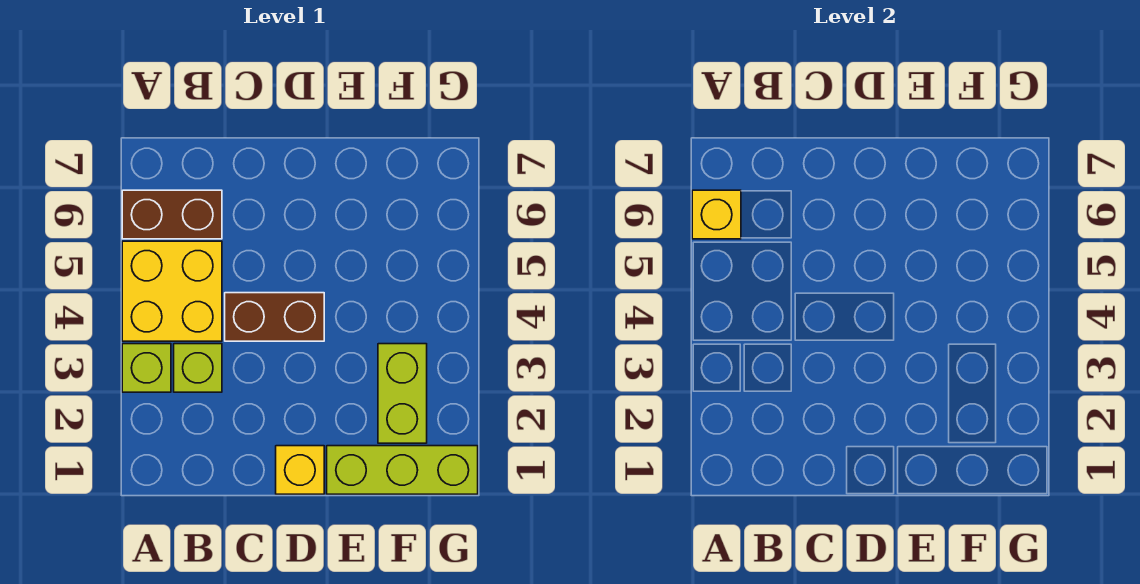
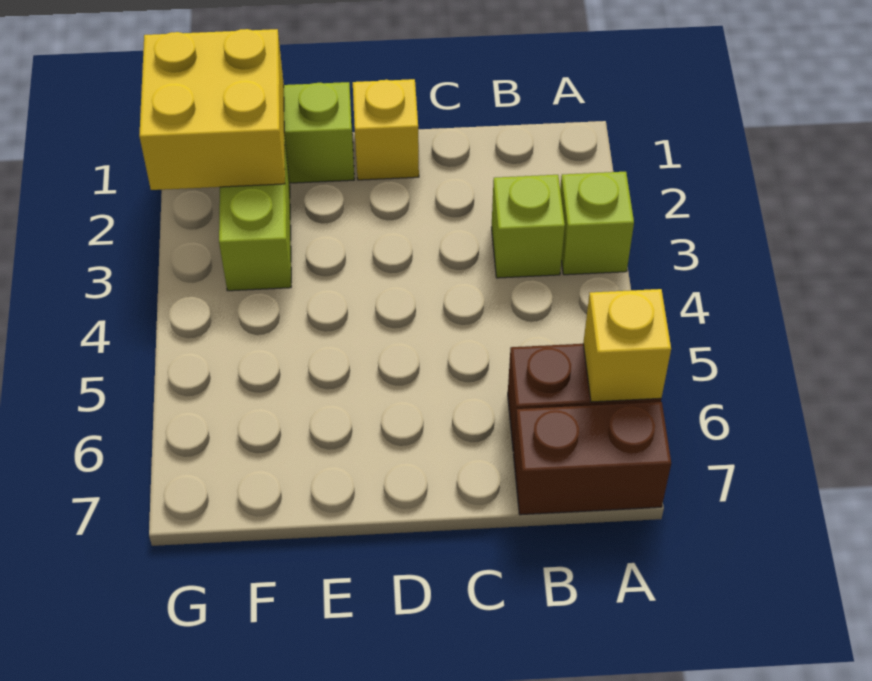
yellow brick A4:B5 level 1 -> yellow brick F1:G2 level 2
brown brick C4:D4 level 1 -> brown brick A7:B7 level 1

